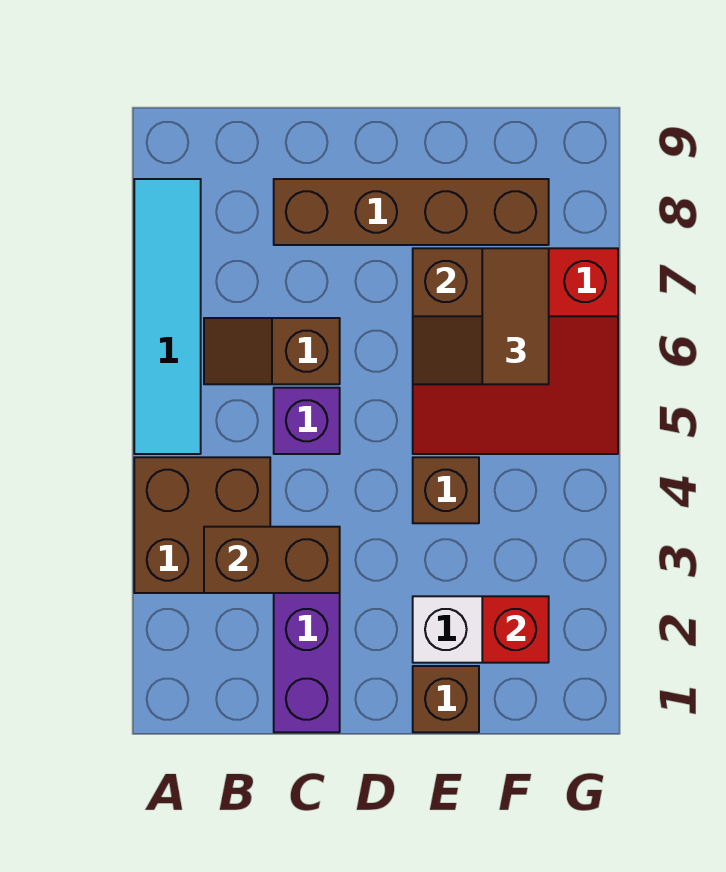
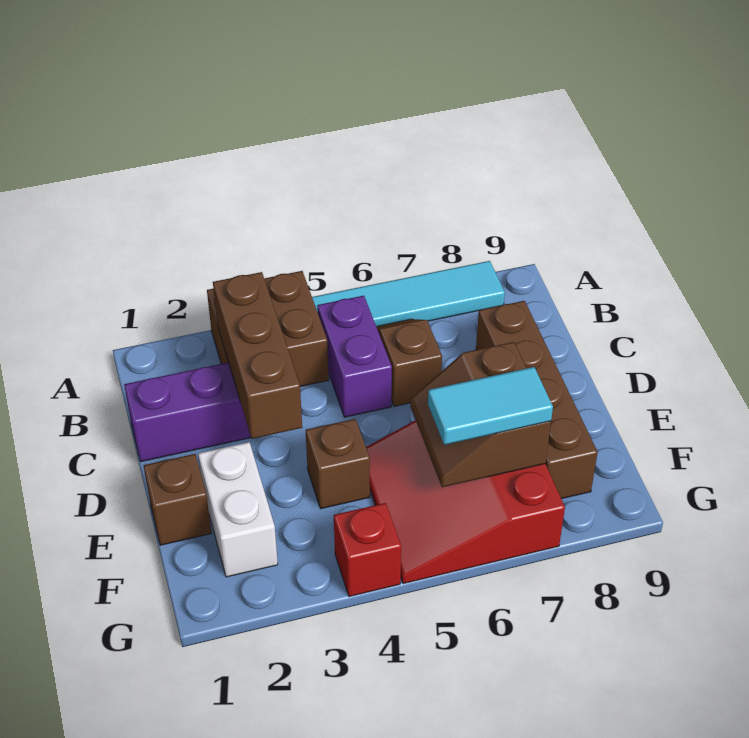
brown brick B3:C3 level 2 -> brown brick B3:D3 level 2
purple brick C5 level 1 -> purple brick B5:C5 level 1
red brick F2 level 2 -> red brick G4 level 1
brown tile F6:F7 level 3 -> cyan tile F6:F7 level 3

